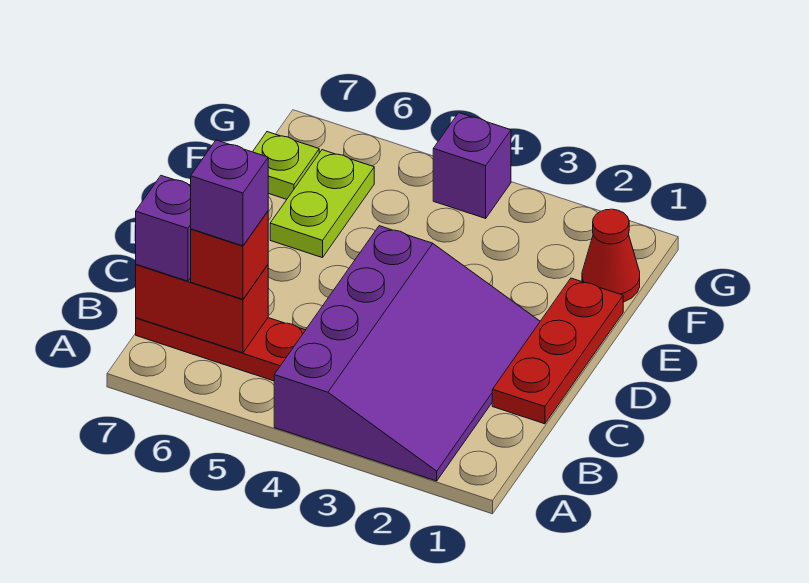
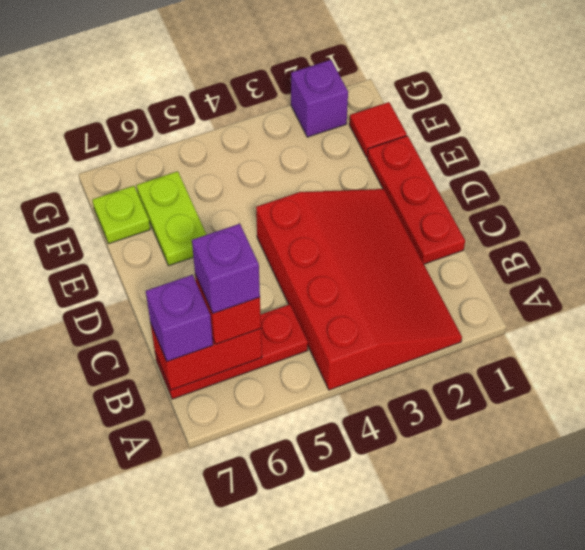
purple slope A2:D4 level 1 top 4 -> red slope A2:D4 level 1 top 4
red cone F1 level 1 -> red tile F1 level 1
purple brick G4 level 1 -> purple brick G2 level 1

